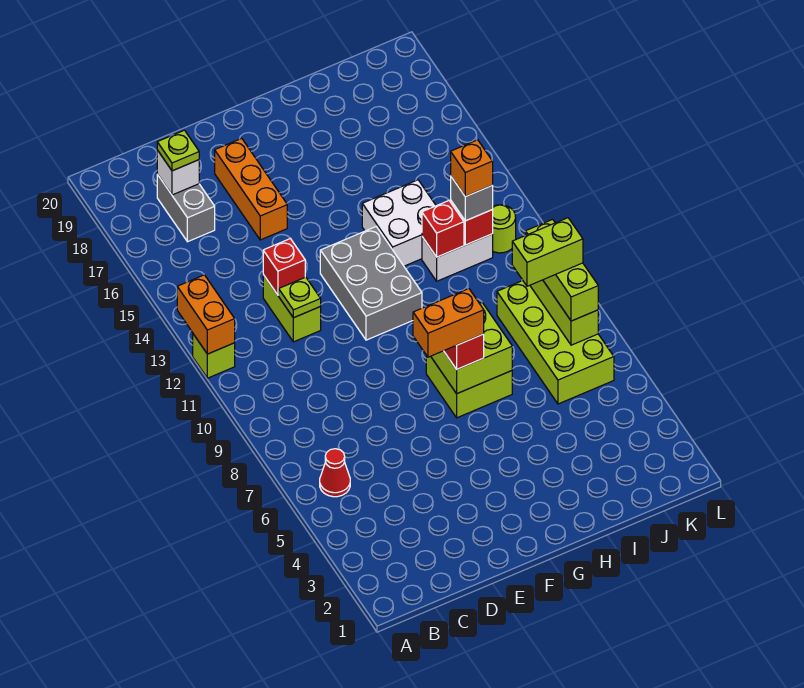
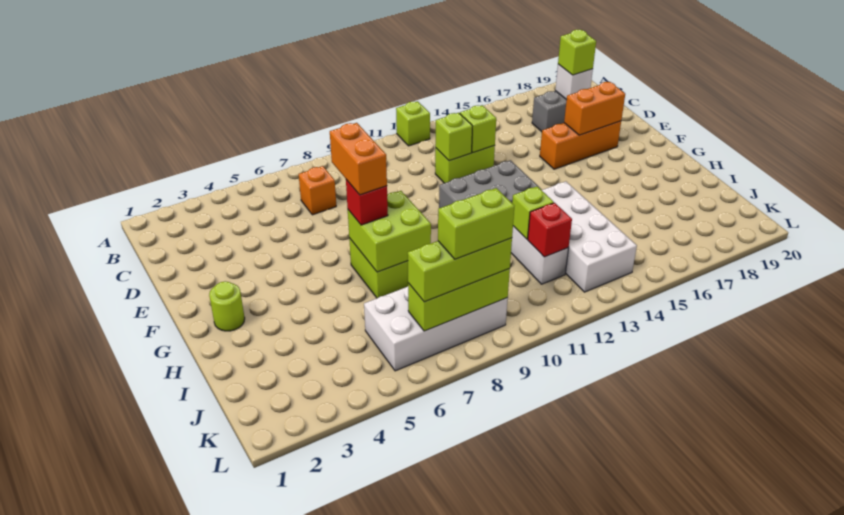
orange brick A12:A13 level 2 -> orange brick E17:E18 level 2
red cone B6 level 1 -> none
lime plate C18 level 3 -> lime brick C18 level 3
lime plate D12 level 2 -> lime brick D12 level 2
red brick D13 level 2 -> lime brick D13 level 2
white brick H13:I14 level 1 -> white brick H13:K14 level 1
red brick I12 level 2 -> lime brick I12 level 2
lime brick J6:K9 level 1 -> white brick J6:K9 level 1
lime brick J8:K8 level 4 -> lime brick K8:K9 level 4
grey brick J12 level 3 -> none
orange brick J12 level 4 -> orange brick C7 level 1
lime round brick K12 level 1 -> lime round brick G2 level 1

